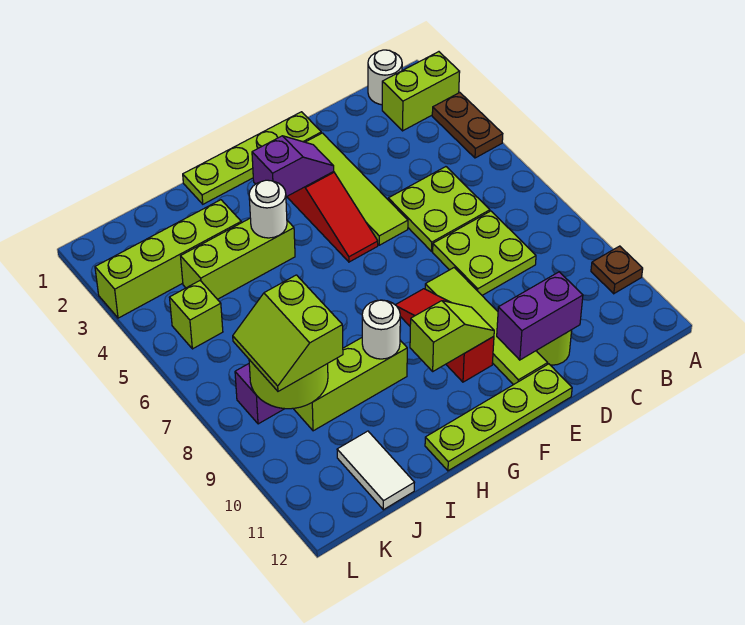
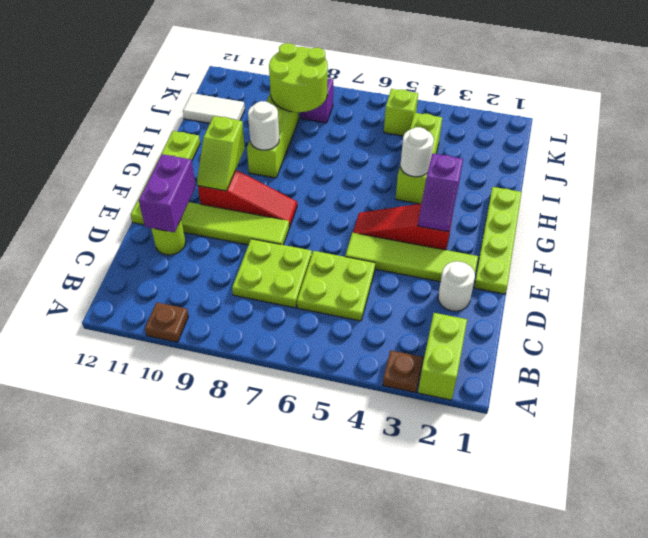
brown plate A3:A4 level 1 -> brown plate A3 level 1
white round brick B1 level 1 -> white round brick D2 level 1
lime brick I3:L3 level 1 -> none
lime slope J8:K9 level 3 top J -> none

